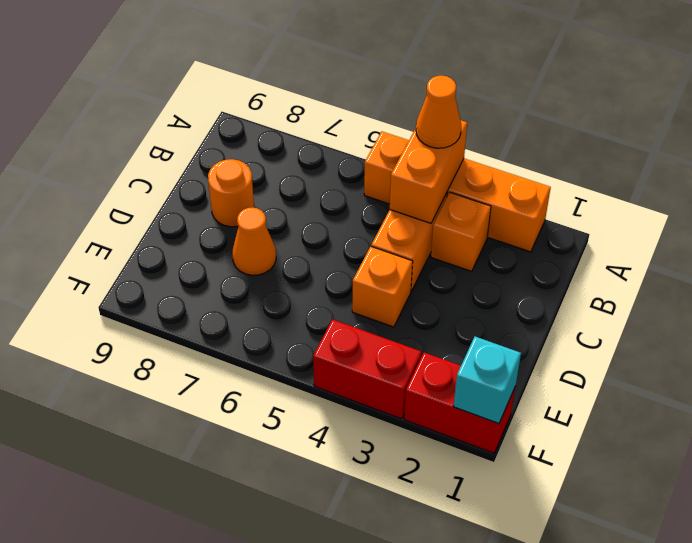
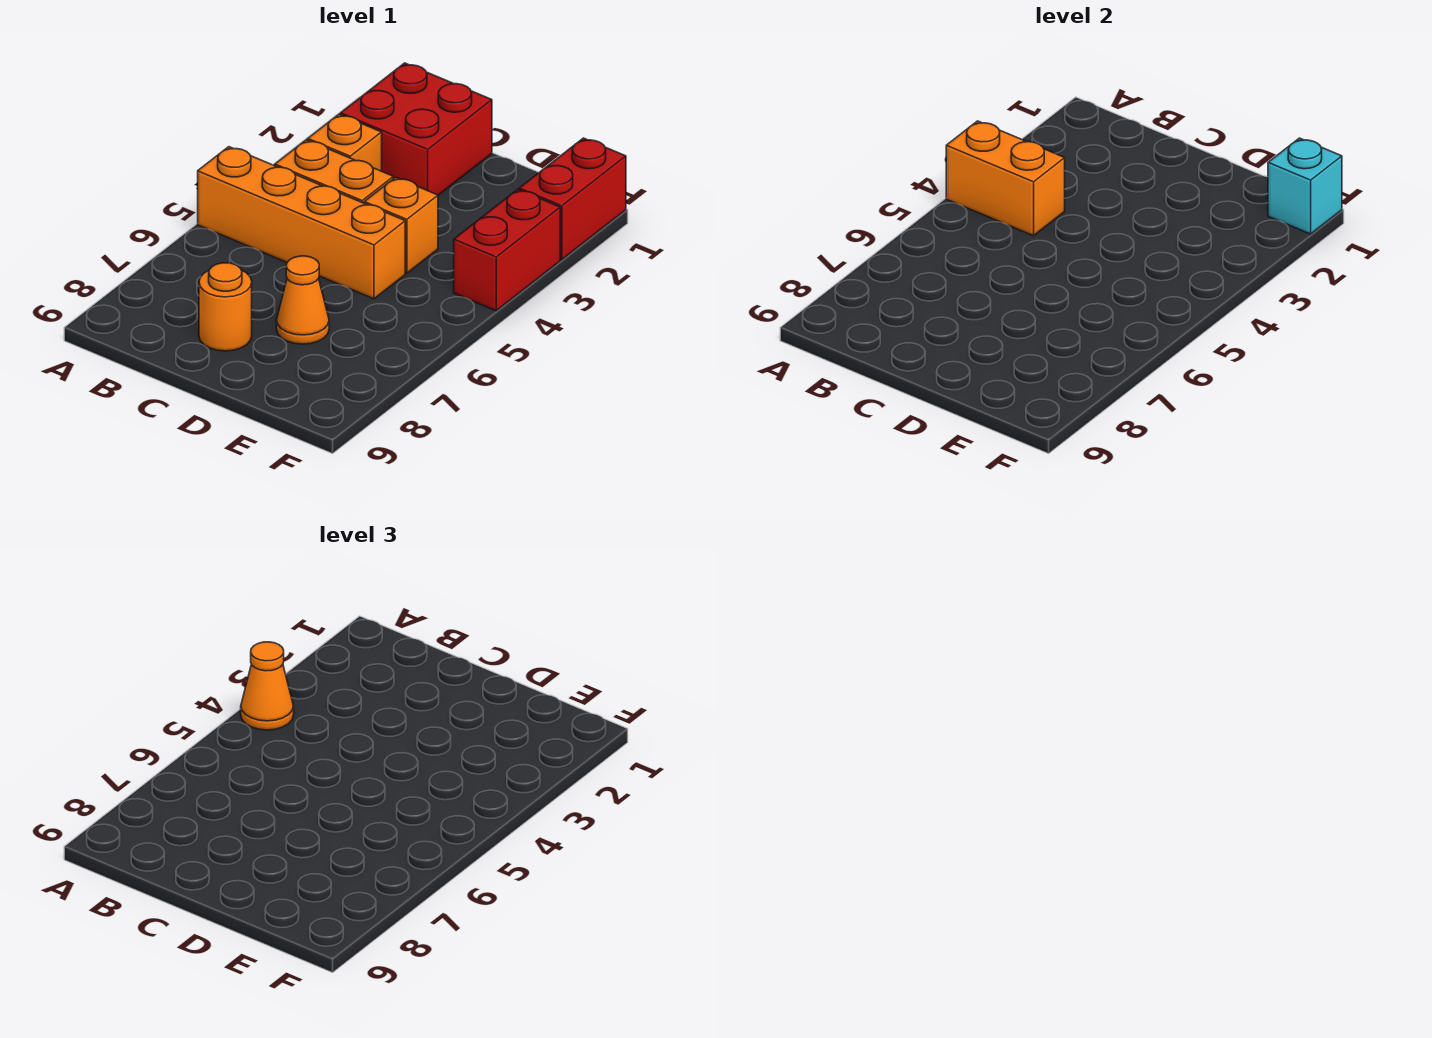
orange brick A2:A5 level 1 -> orange brick A5:D5 level 1
none -> red brick B1:C2 level 1

